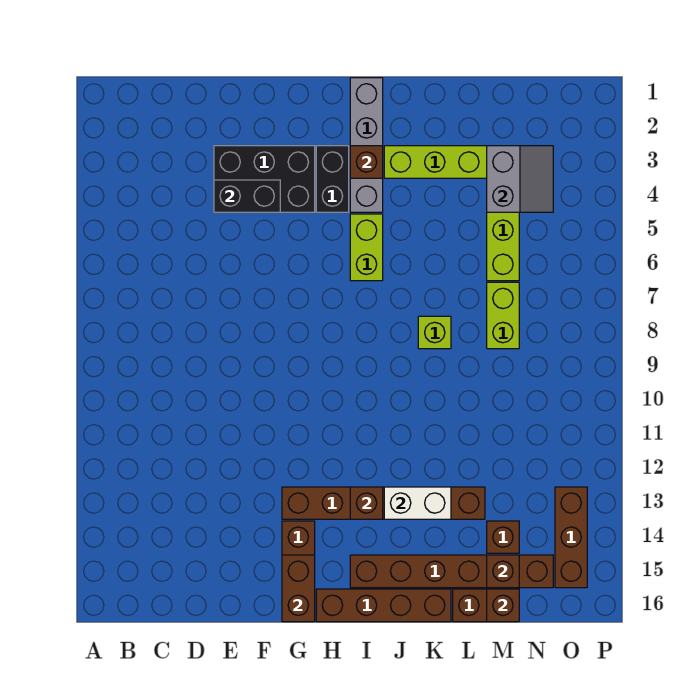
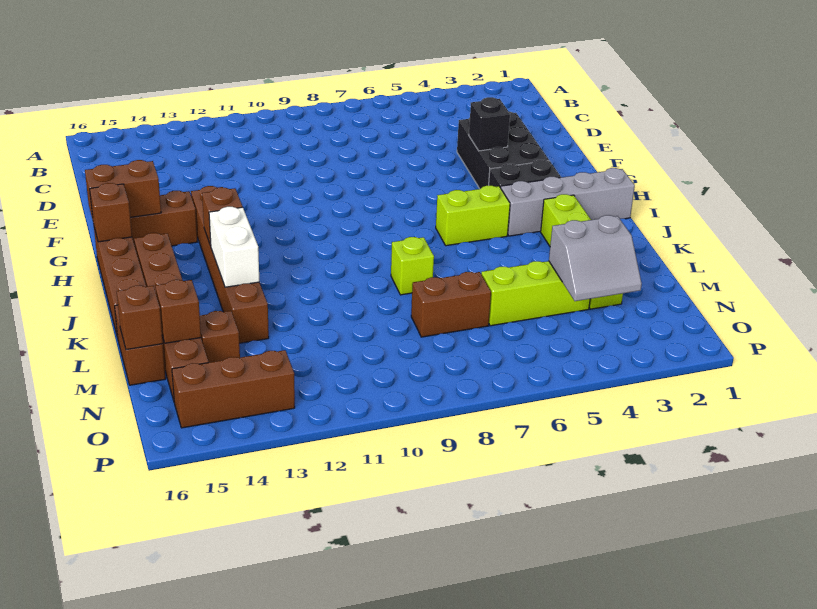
black brick E4:F4 level 2 -> black brick F4 level 2
brown brick I3 level 2 -> brown brick H16 level 2
lime brick M7:M8 level 1 -> brown brick M7:M8 level 1

